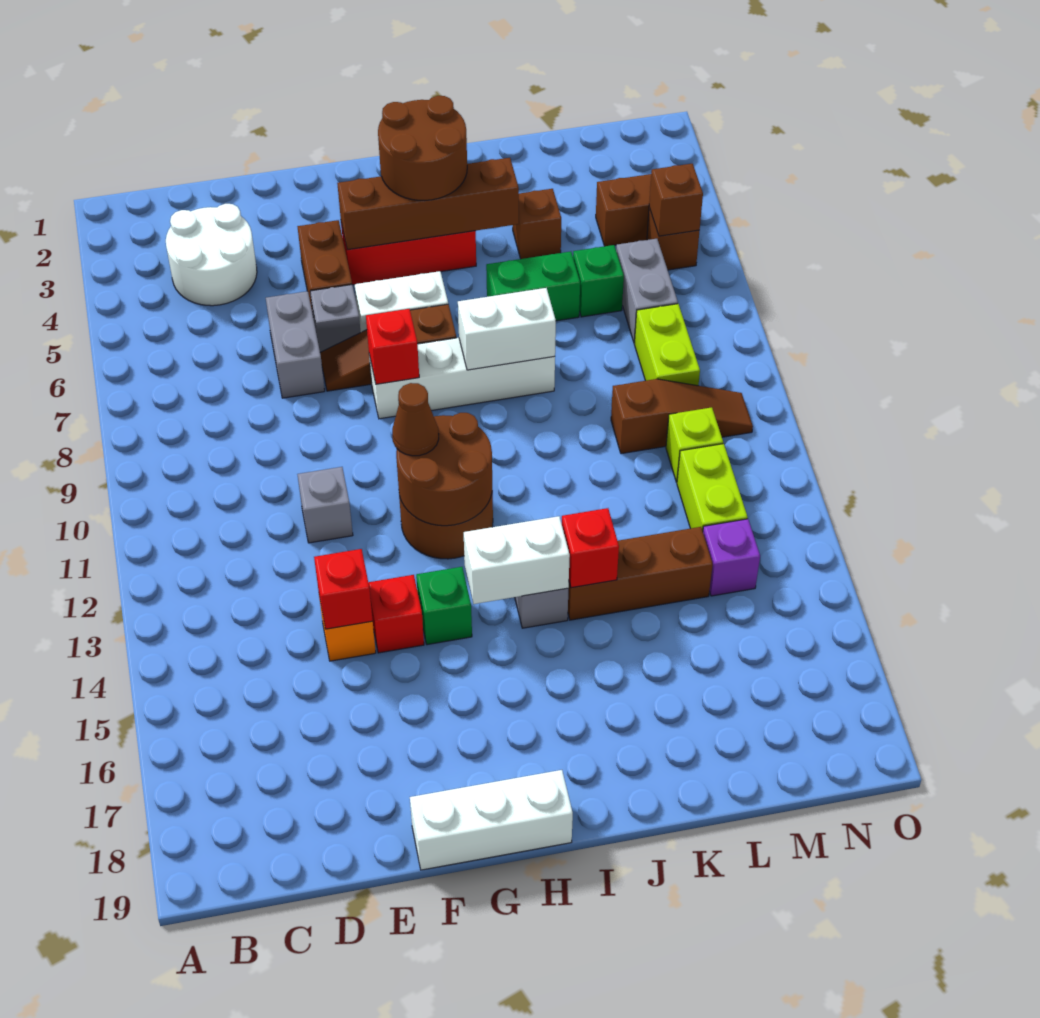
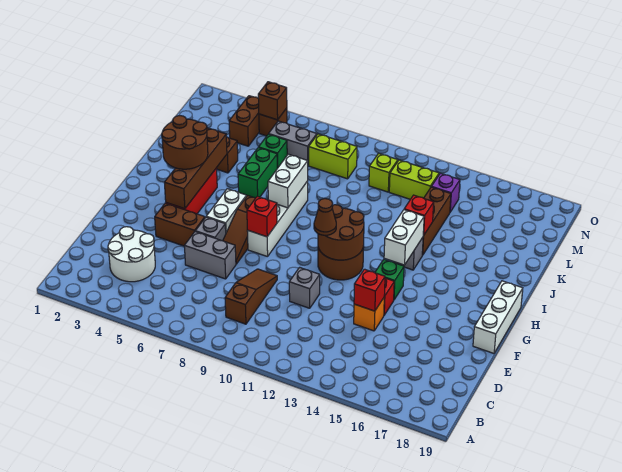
brown slope L10:N10 level 1 top L -> brown slope C9:E9 level 1 top C

